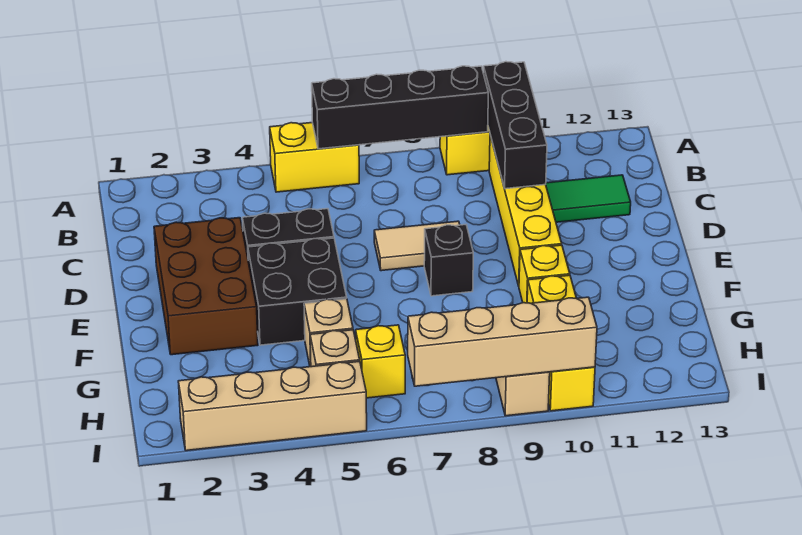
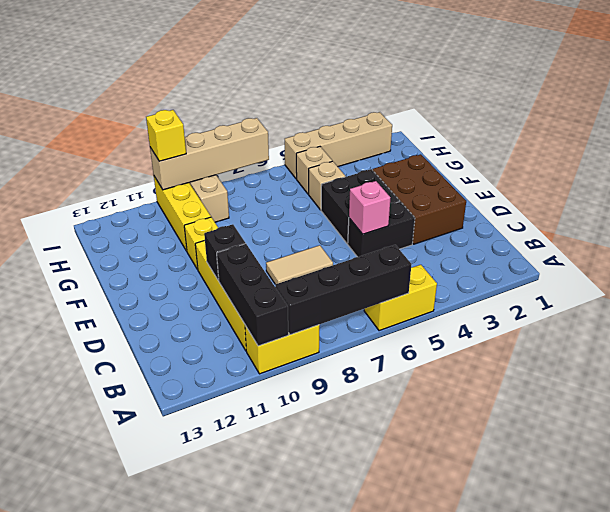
green tile C11:C12 level 1 -> none
none -> pink brick D5 level 2
black brick E8 level 1 -> black brick D10 level 2
yellow brick H6 level 1 -> yellow brick I10 level 3

